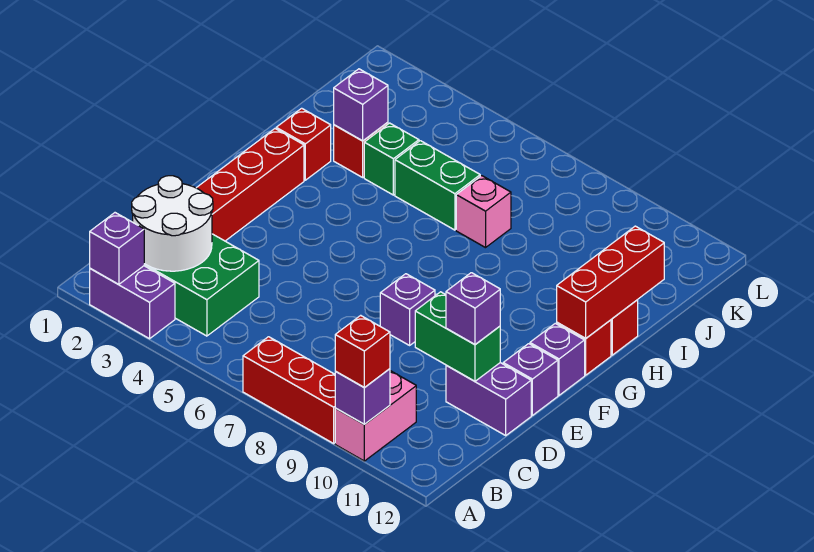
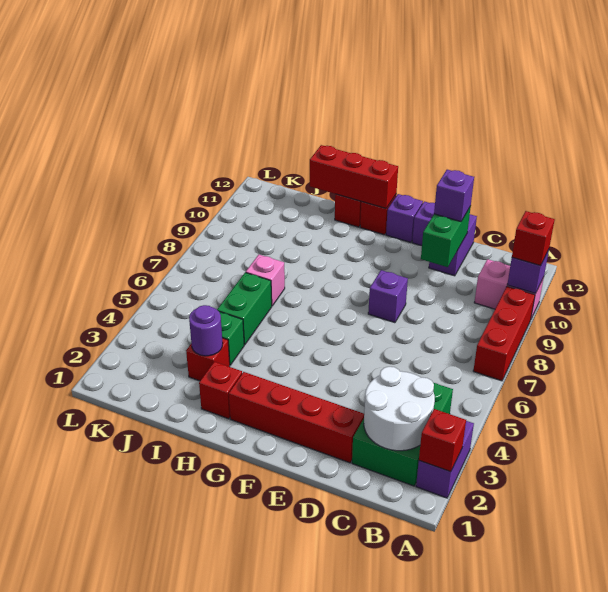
purple brick A2 level 2 -> red brick A2 level 2
purple brick I3 level 2 -> purple round brick I3 level 2

